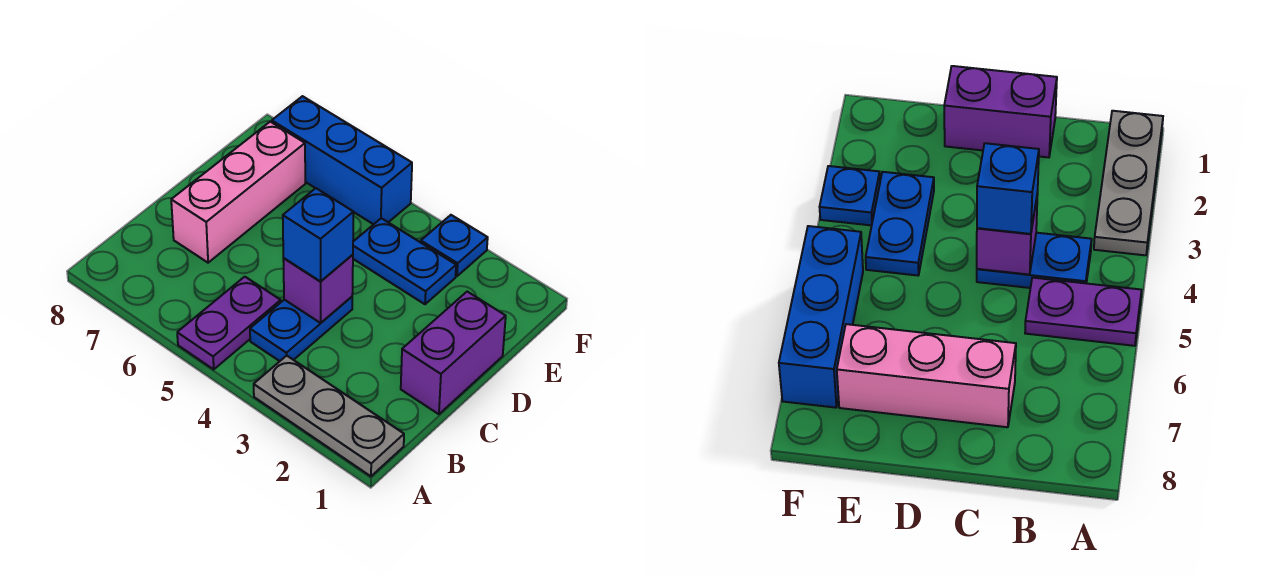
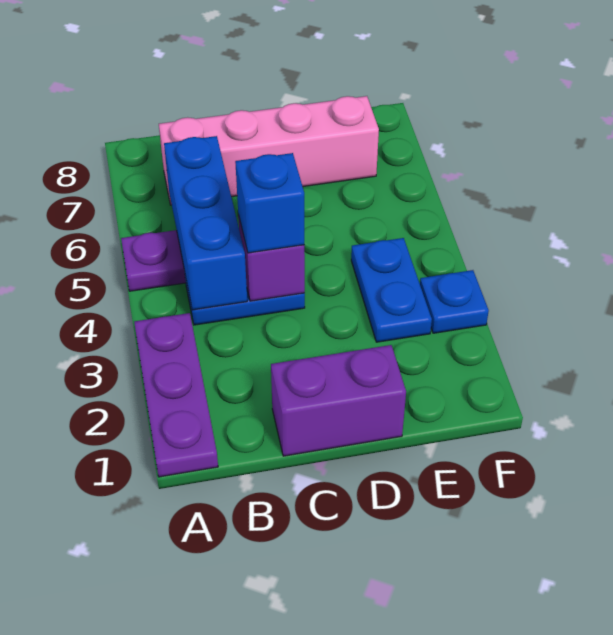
grey plate A1:A3 level 1 -> purple plate A1:A3 level 1
pink brick C7:E7 level 1 -> pink brick B7:E7 level 1
blue brick F5:F7 level 1 -> blue brick B4:B6 level 2

